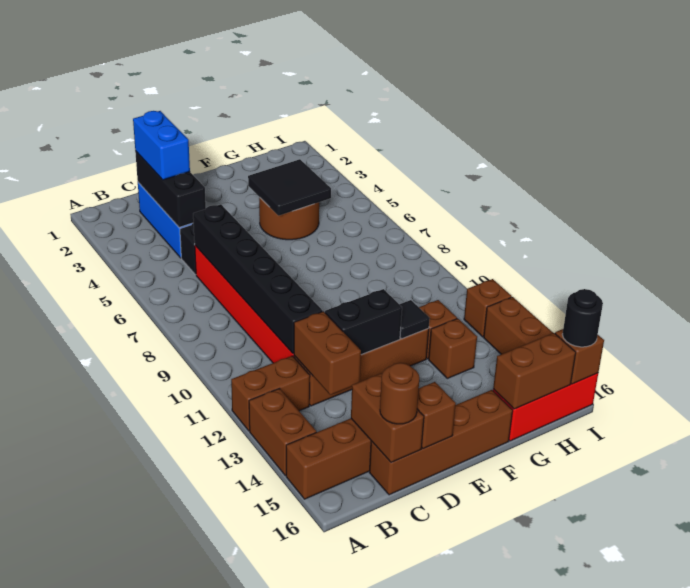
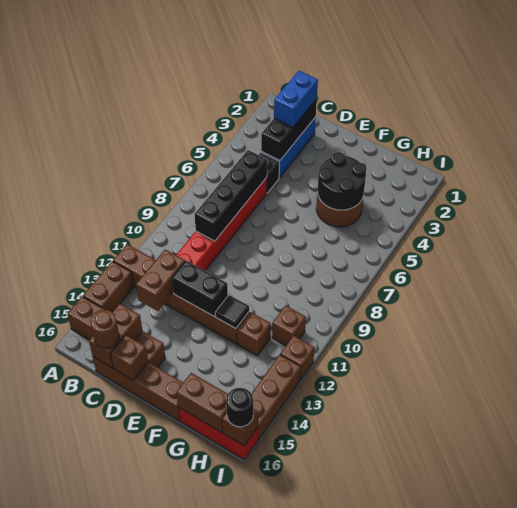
black brick C6:C11 level 2 -> black brick C6:C9 level 2
black tile F4:G5 level 2 -> black round brick F4:G5 level 2
brown brick G13 level 1 -> brown brick H11 level 1

